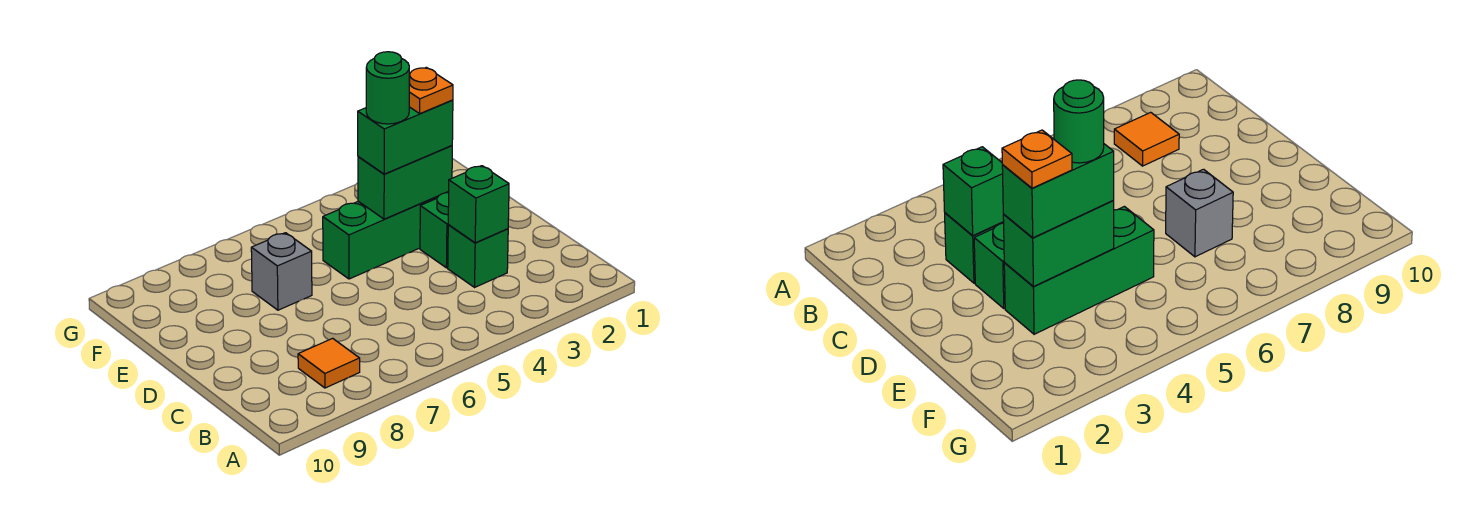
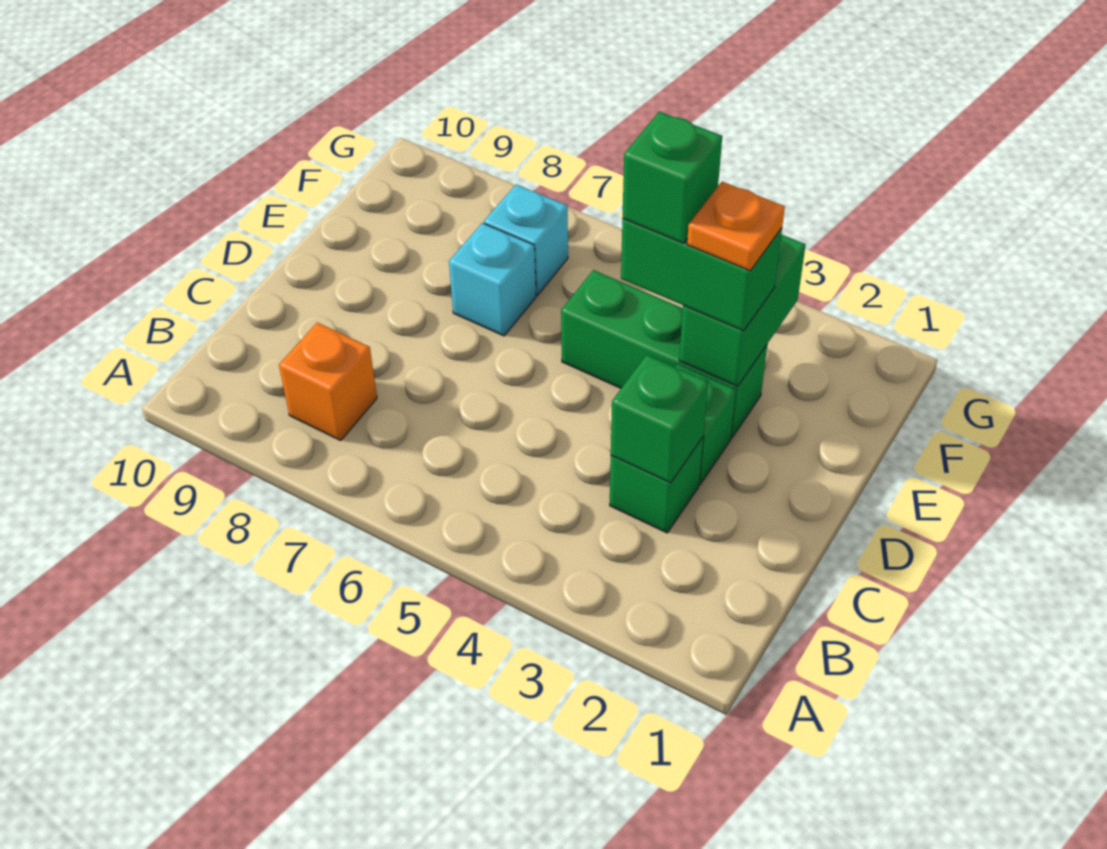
orange tile B8 level 1 -> orange brick B8 level 1
green brick E3:E4 level 2 -> green brick E3:F3 level 2
green round brick E4 level 4 -> green brick E4 level 4
grey brick E7 level 1 -> cyan brick E7 level 1
none -> cyan brick F7 level 1

